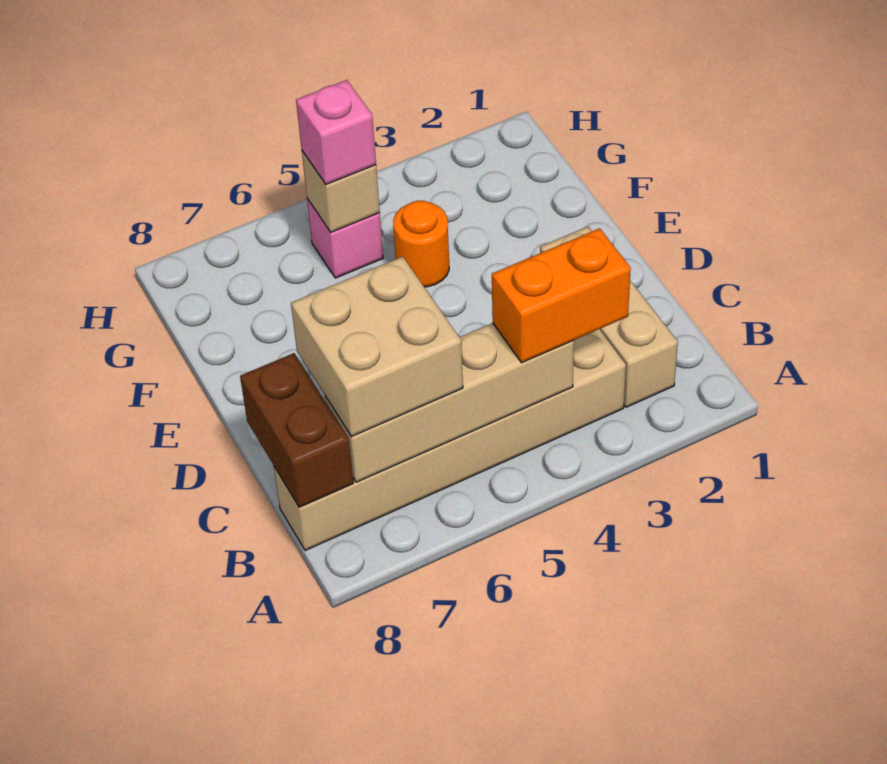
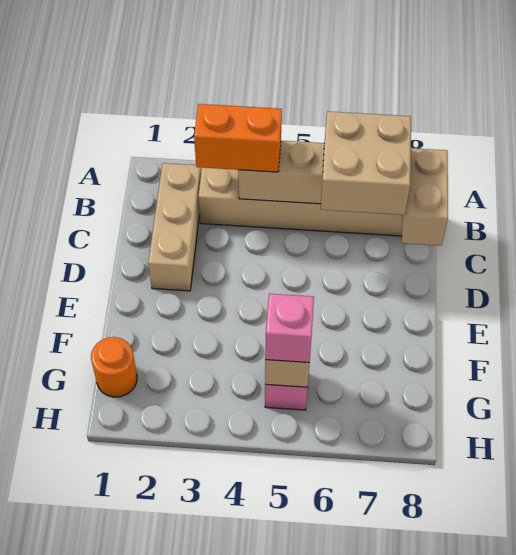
brown brick B8:C8 level 2 -> tan brick B8:C8 level 2
orange round brick F4 level 1 -> orange round brick G1 level 1

